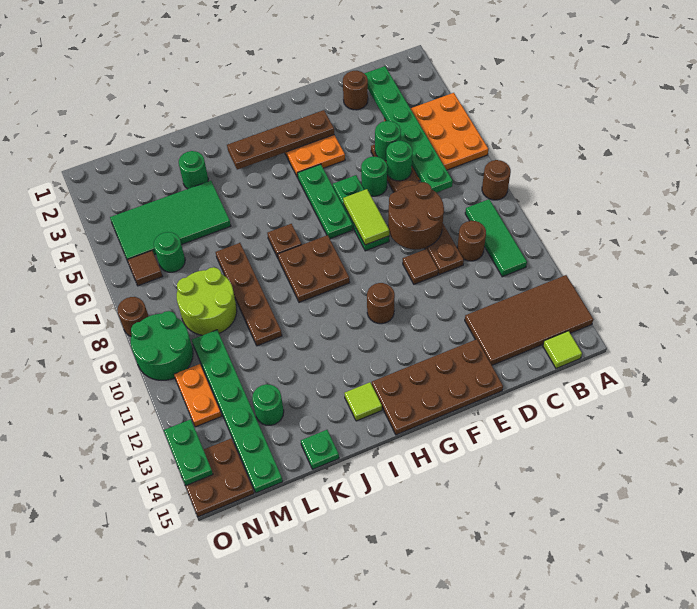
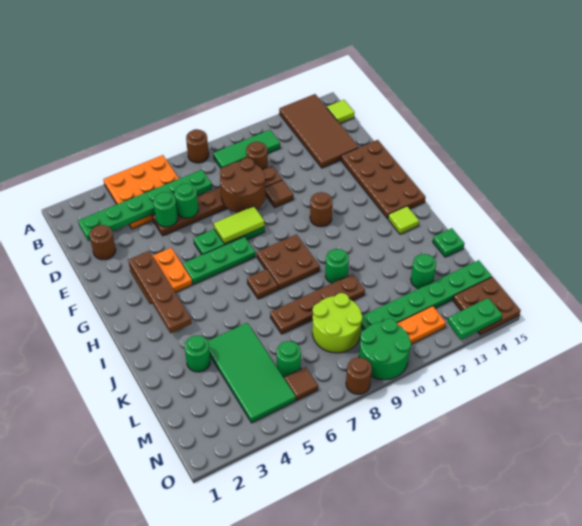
green round brick E6 level 1 -> green round brick J10 level 1

